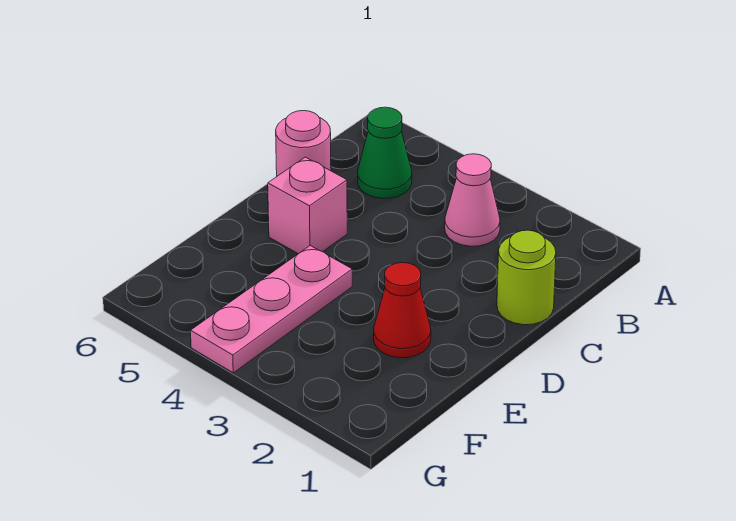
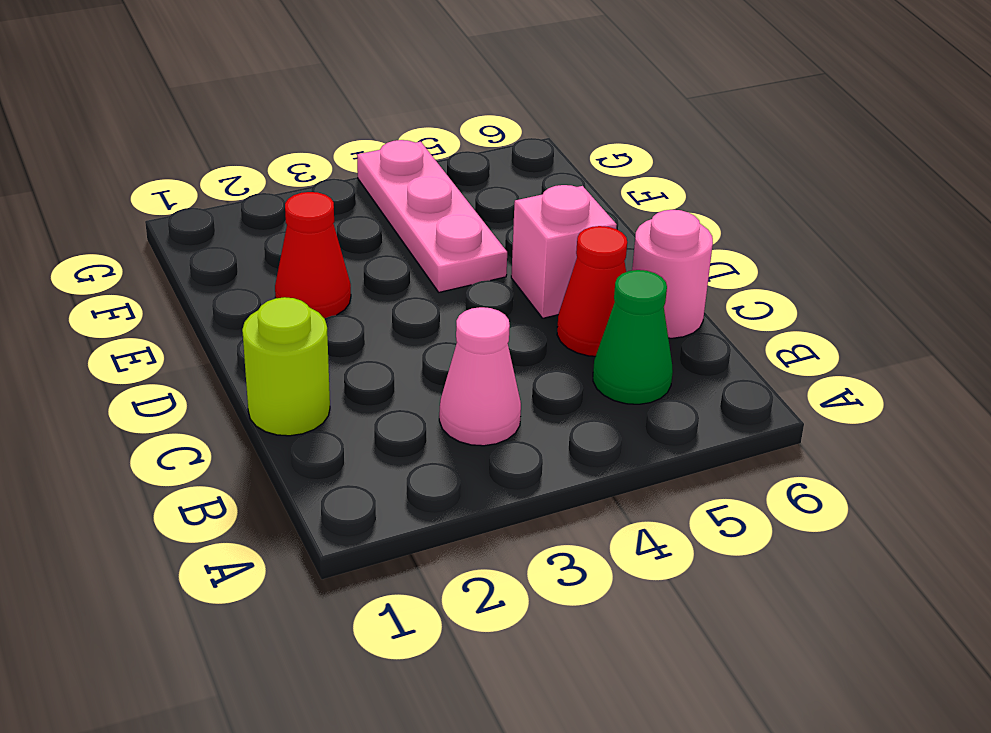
none -> red cone C5 level 1

